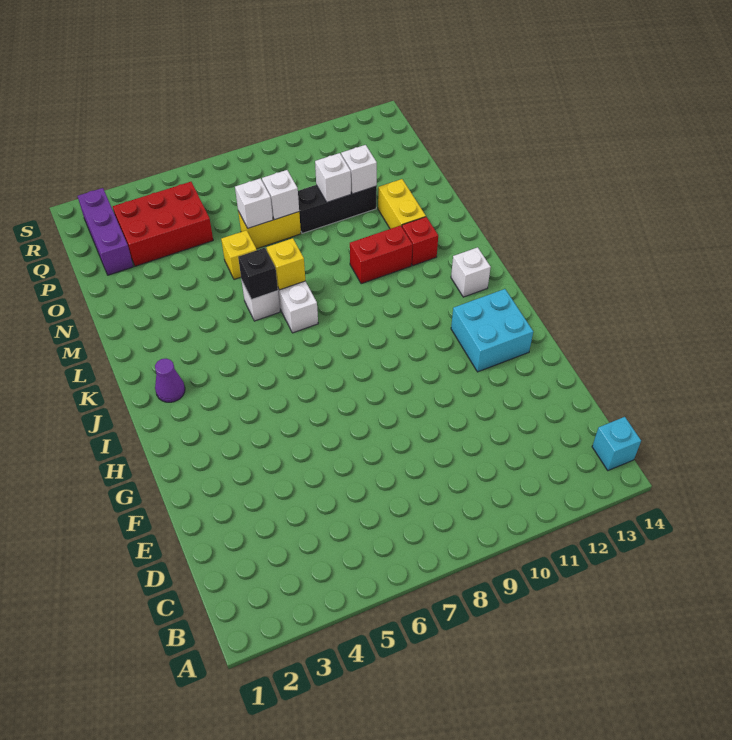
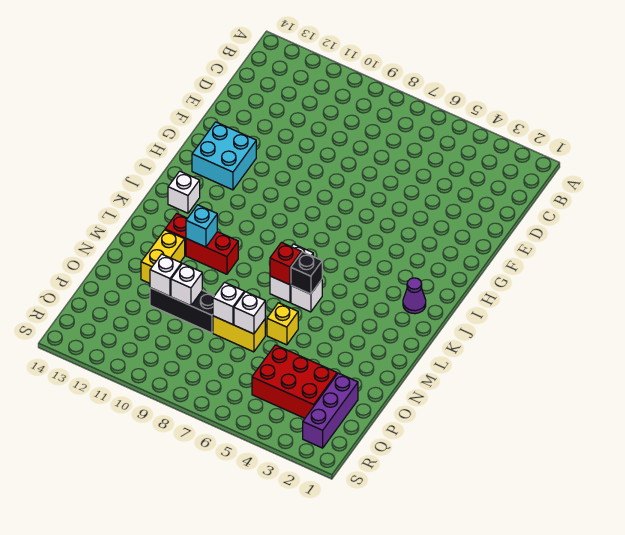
cyan brick B14 level 1 -> cyan brick L11 level 2
yellow brick L7 level 2 -> red brick L7 level 2

